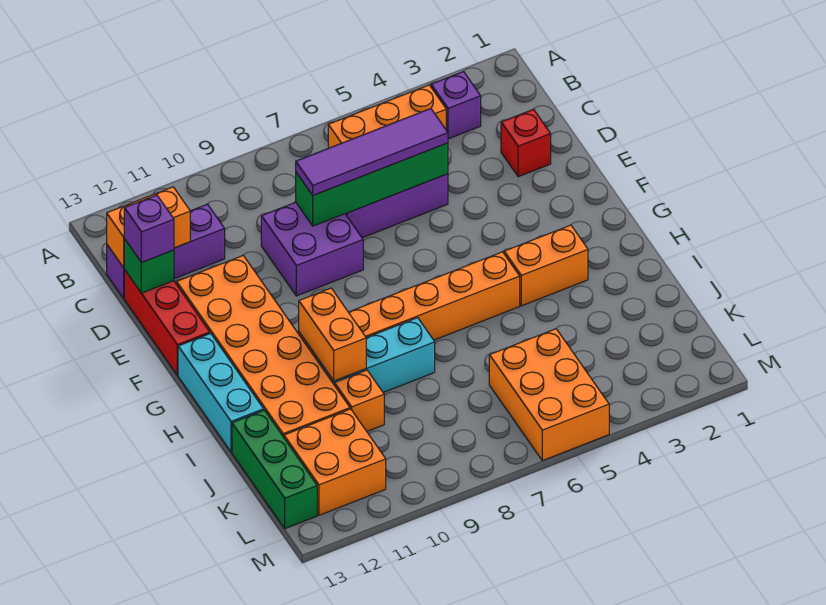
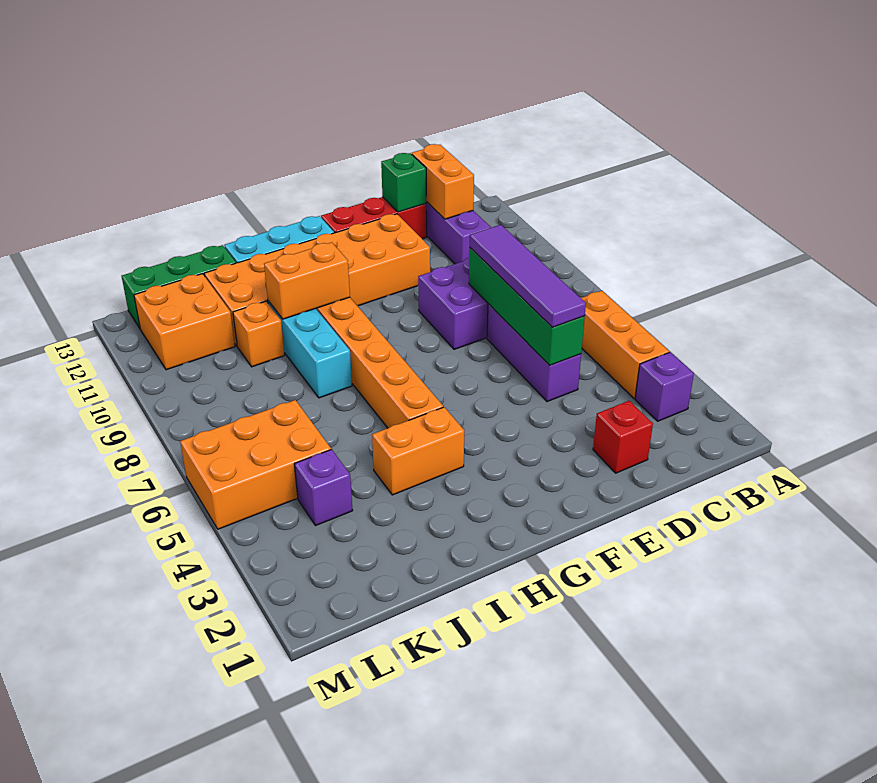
purple brick D13 level 3 -> purple brick K4 level 1
orange brick H3:H4 level 1 -> orange brick H4:I4 level 1

